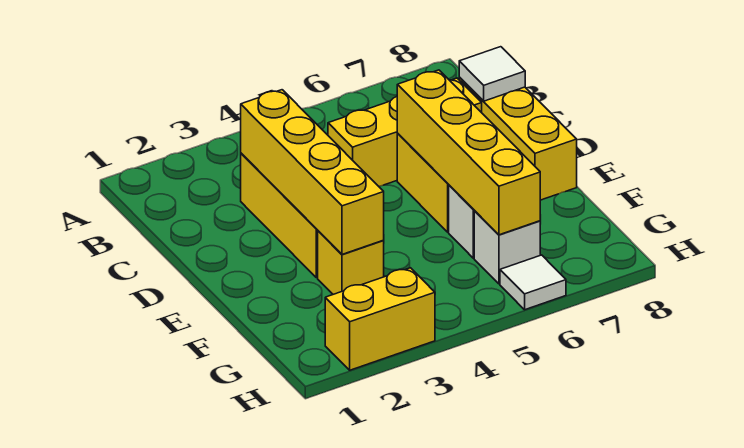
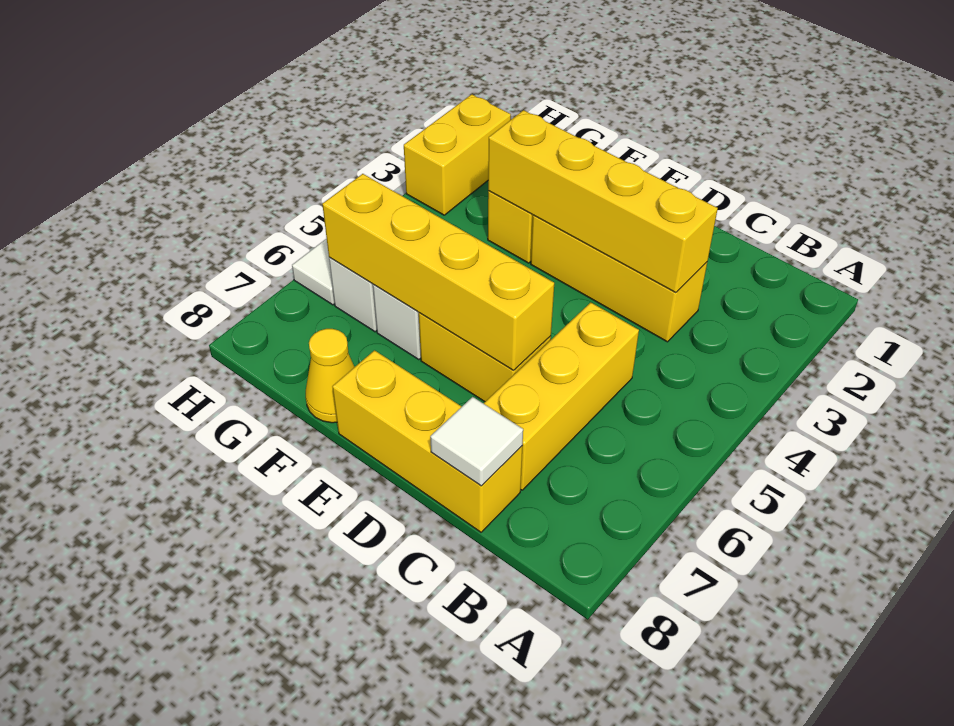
none -> yellow cone F8 level 1

